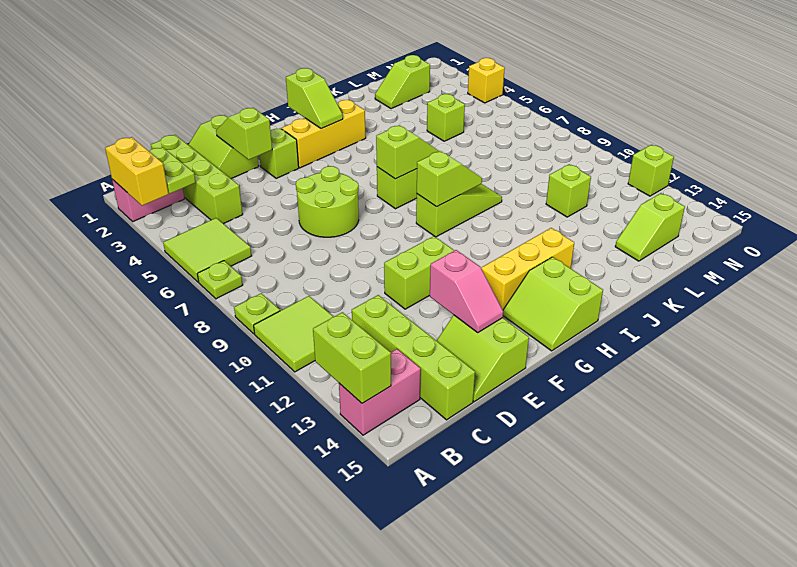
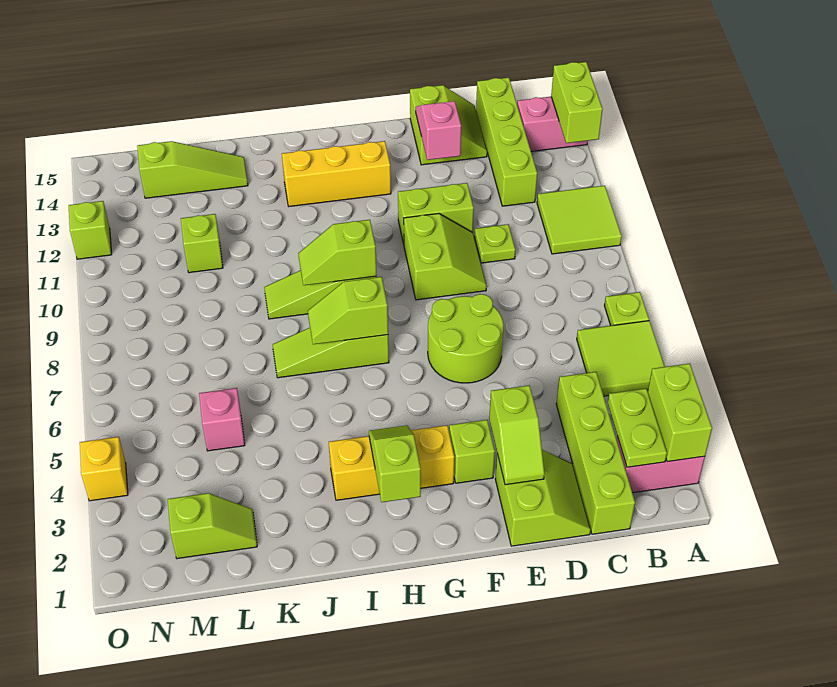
yellow brick A2:A3 level 2 -> lime brick A2:A3 level 2
lime plate A9 level 1 -> lime plate D10 level 1
lime slope G14:H15 level 1 top H -> lime slope E9:F10 level 1 top F
lime brick L5 level 1 -> pink brick L5 level 1
lime slope L14:M14 level 1 top M -> lime slope K14:M14 level 1 top M

